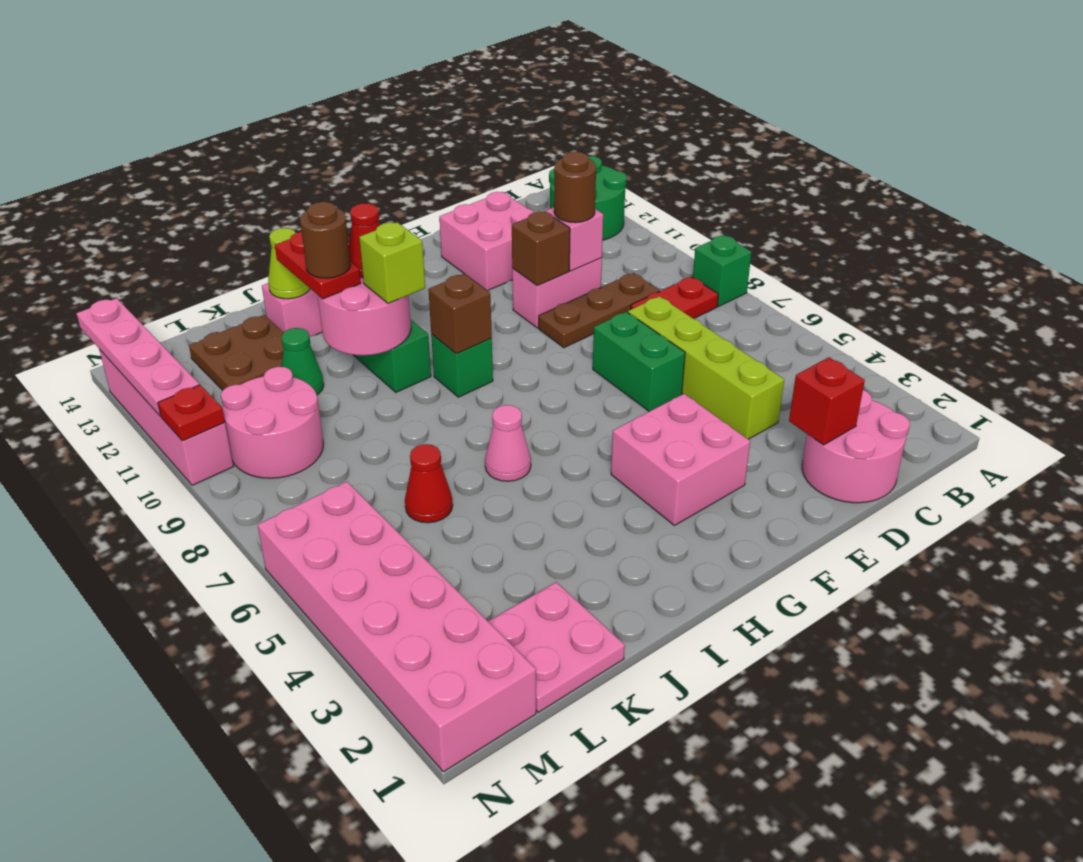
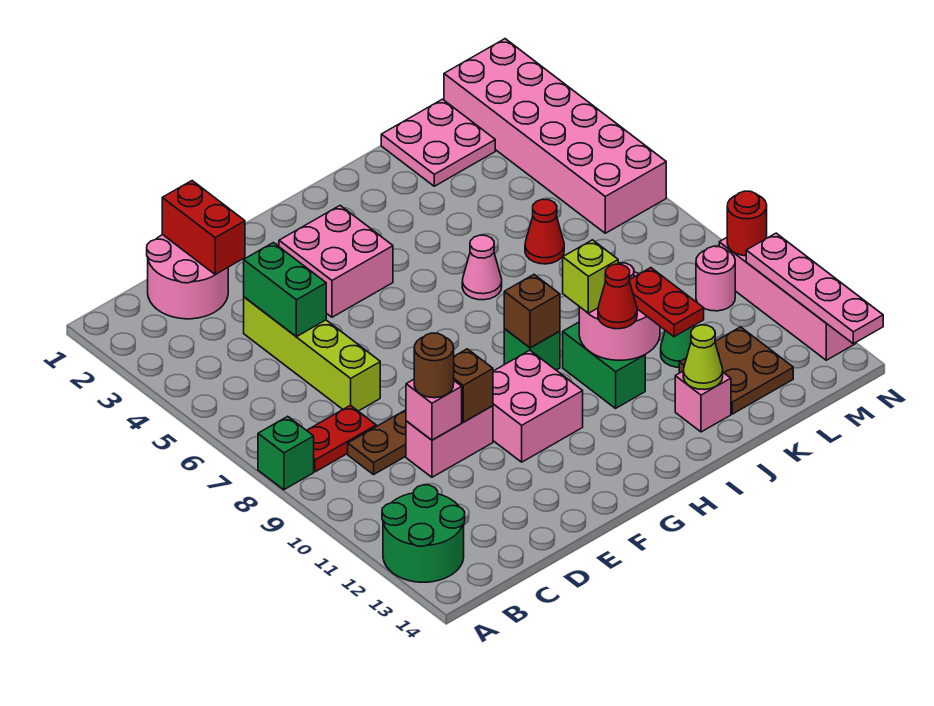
red brick D2 level 2 -> red brick D1:D2 level 2
pink brick D12:E13 level 1 -> pink brick F10:G11 level 1
green brick E6:E7 level 1 -> green brick D4:D5 level 2
brown round brick J11 level 4 -> none
pink round brick L9:M10 level 1 -> pink round brick M10 level 1
red plate N10 level 2 -> red round brick N10 level 2

